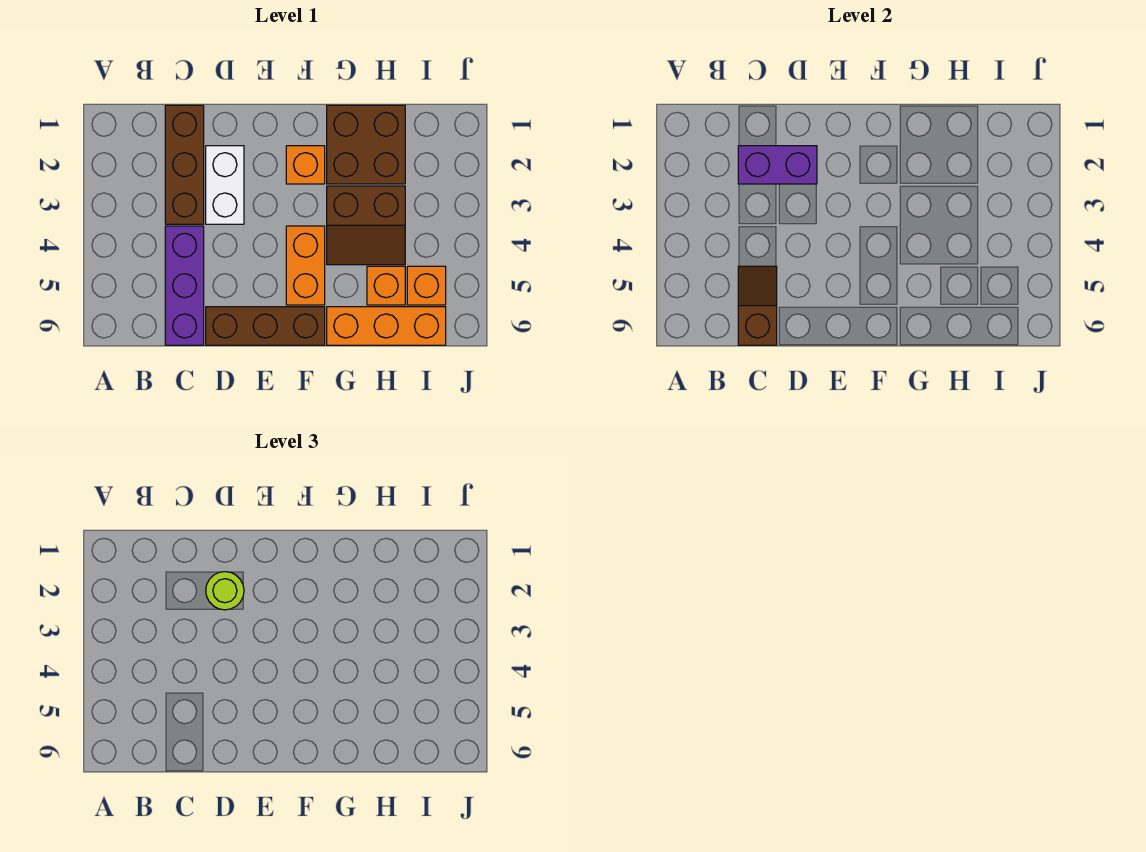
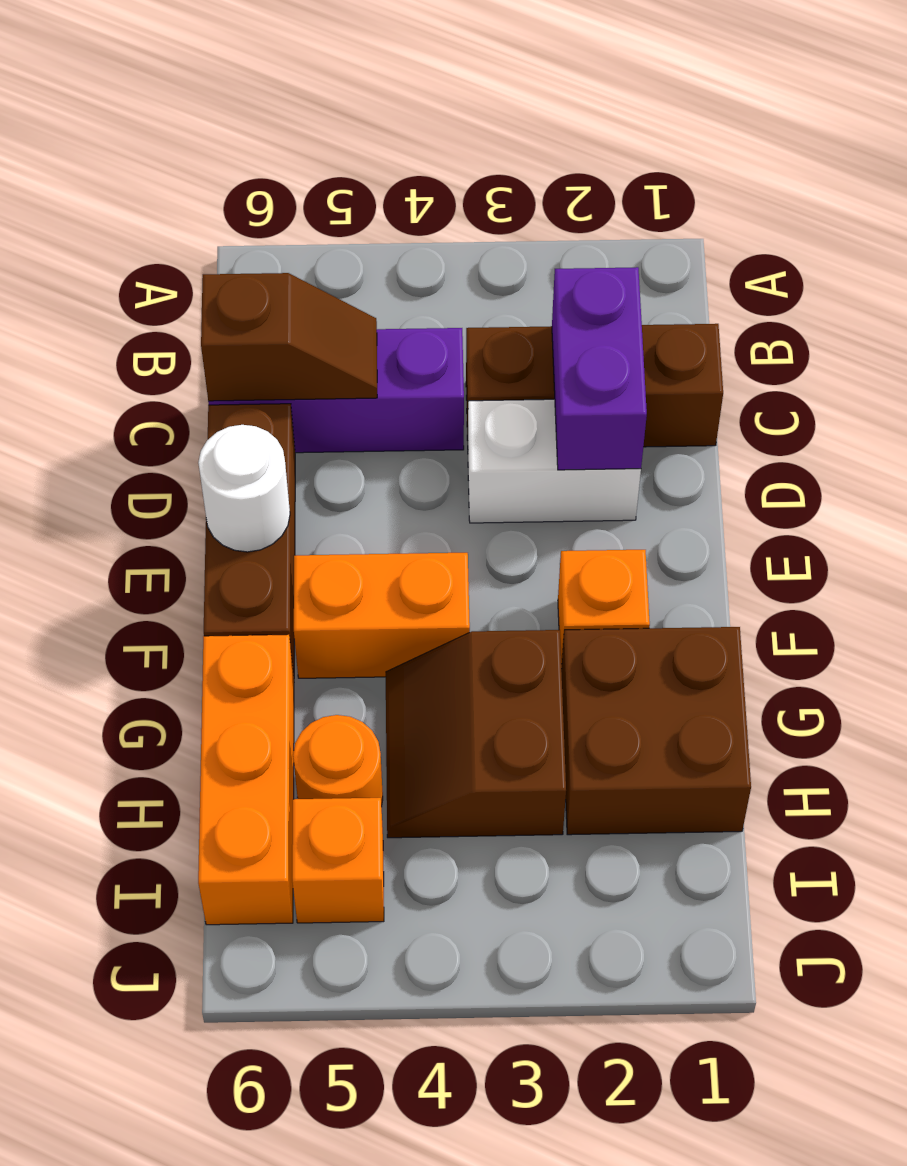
lime round brick D2 level 3 -> none
none -> white round brick E6 level 2
orange brick H5 level 1 -> orange round brick H5 level 1

